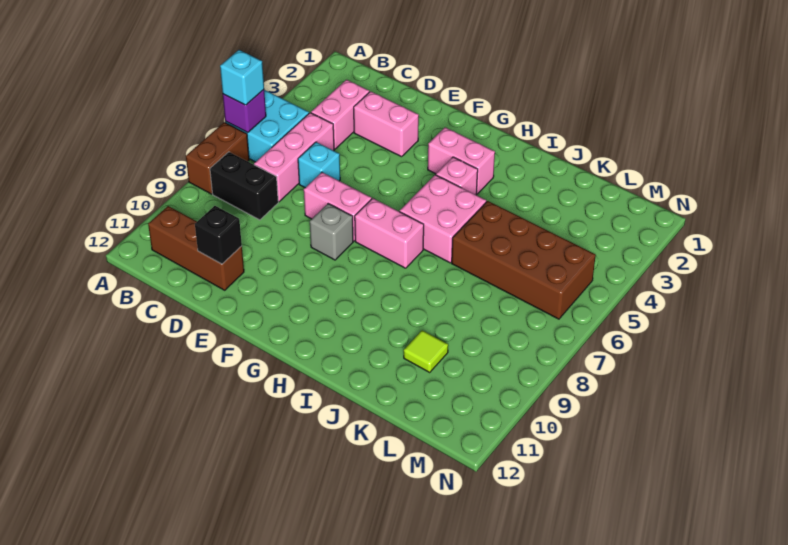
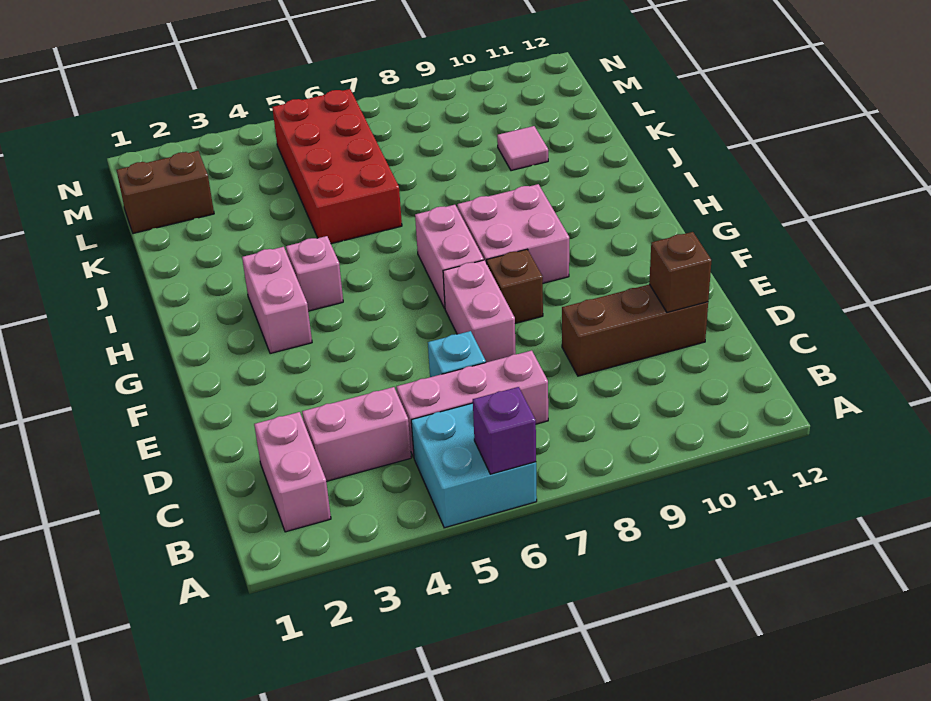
cyan brick A6 level 3 -> none
brown brick A7:A8 level 1 -> brown brick L1:L2 level 1
black brick B8:C8 level 1 -> none
brown brick B11:D11 level 1 -> brown brick D9:D11 level 1
pink brick D3:E3 level 1 -> pink brick B2:C2 level 1
black brick D11 level 2 -> brown brick D11 level 2
grey brick F8 level 1 -> brown brick F8 level 1
pink brick H5:I6 level 1 -> pink brick G8:H9 level 1
brown brick J5:M6 level 1 -> red brick J5:M6 level 1
lime tile K10 level 1 -> pink tile K10 level 1

